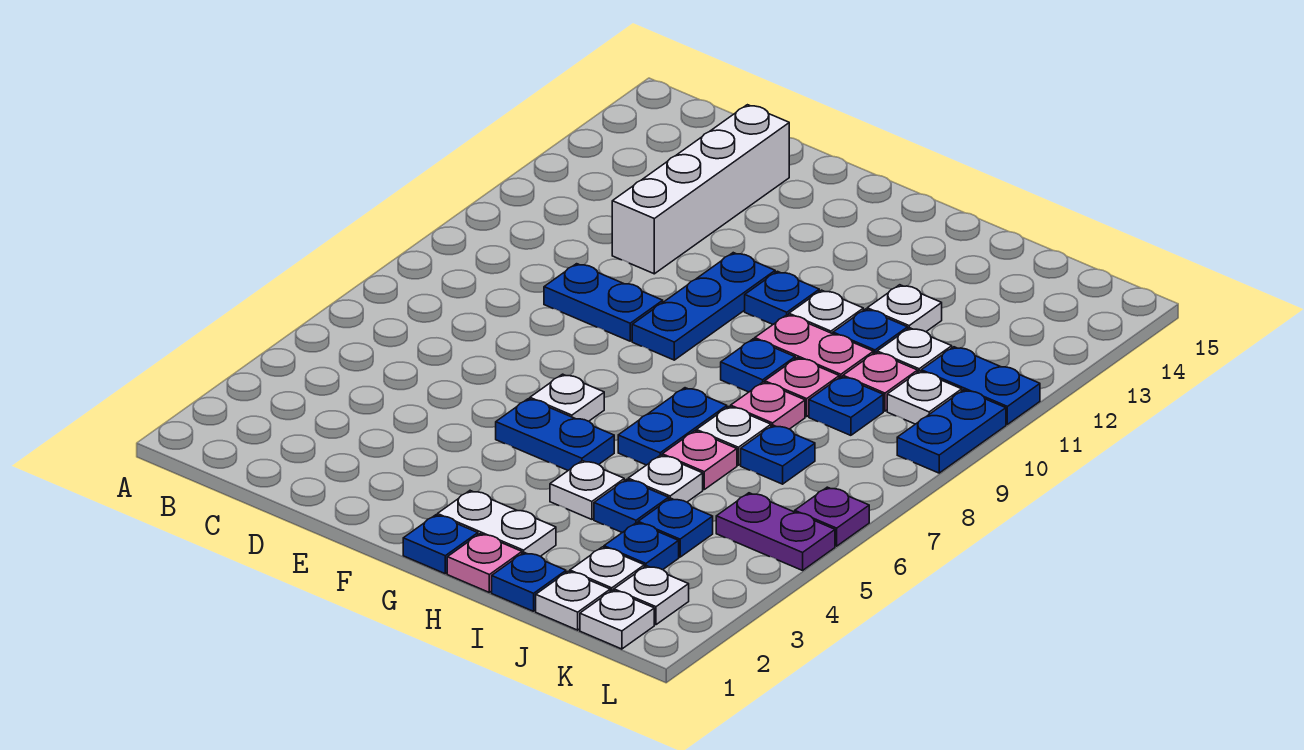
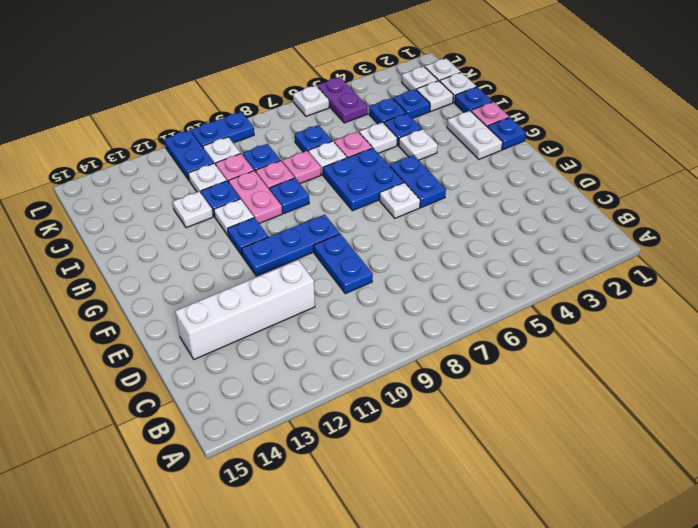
blue plate H6:H7 level 1 -> blue plate G6:H7 level 1
purple plate L6 level 1 -> white plate L6 level 1

